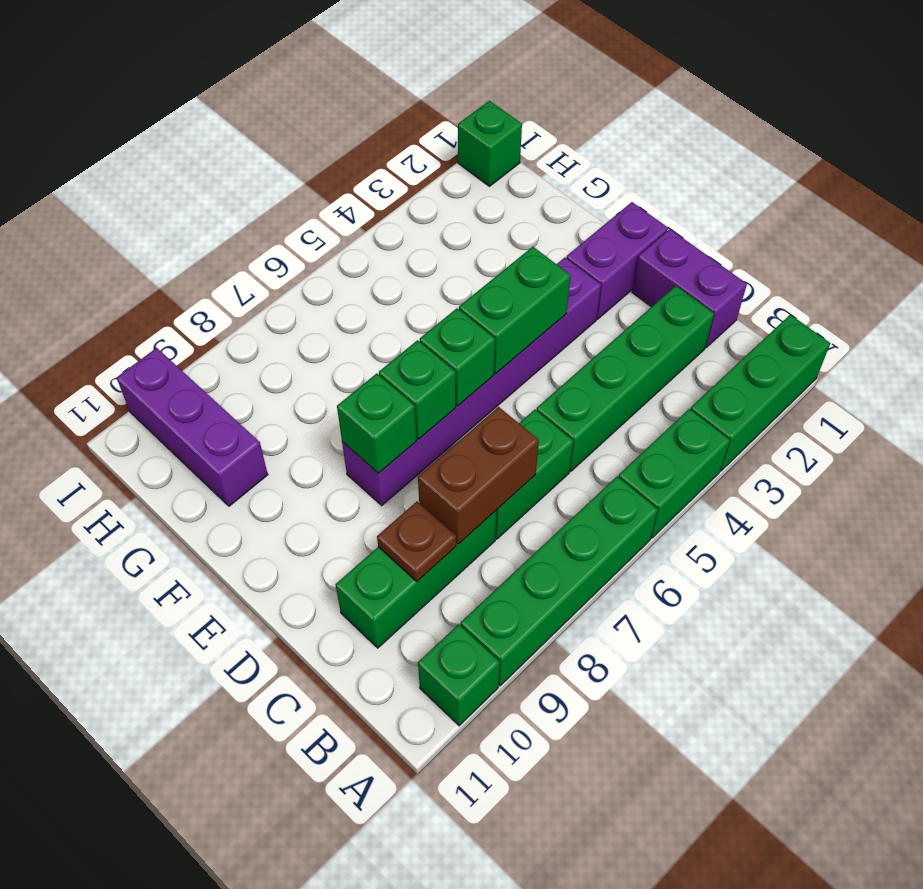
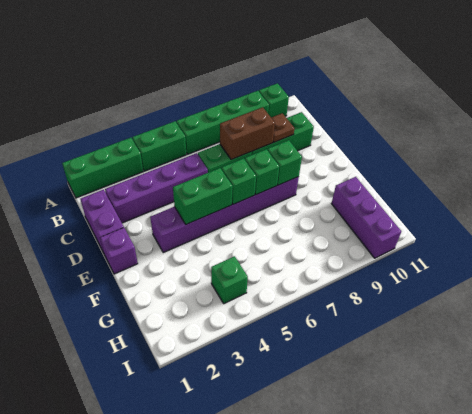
green brick C2:C5 level 1 -> purple brick C2:C5 level 1
purple brick E1:E2 level 1 -> purple brick E1 level 1
green brick I1 level 1 -> green brick H4 level 1

